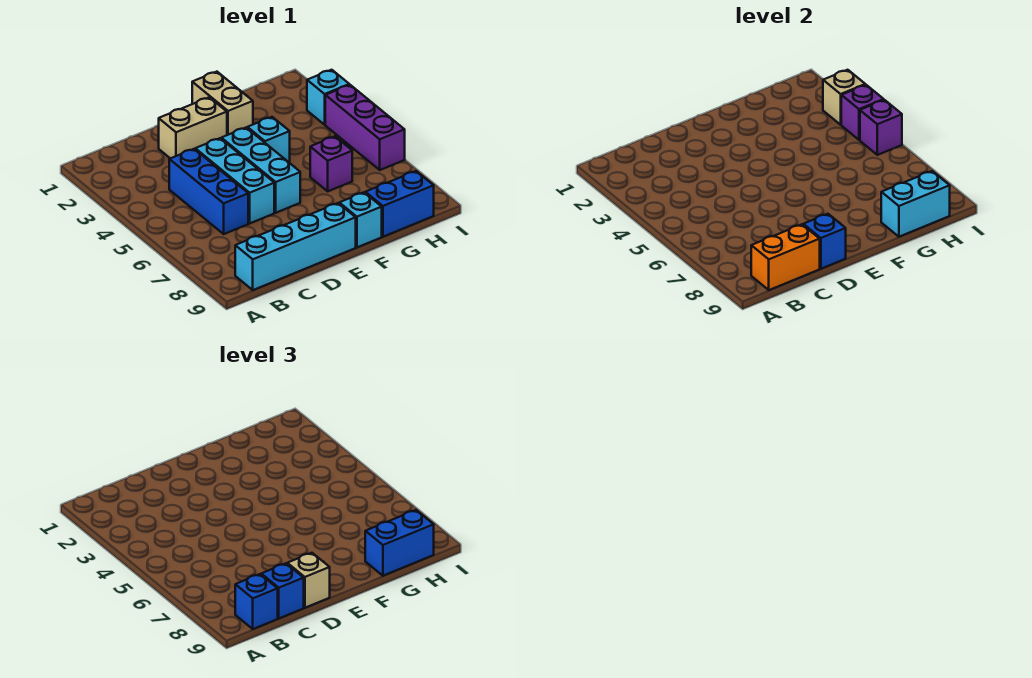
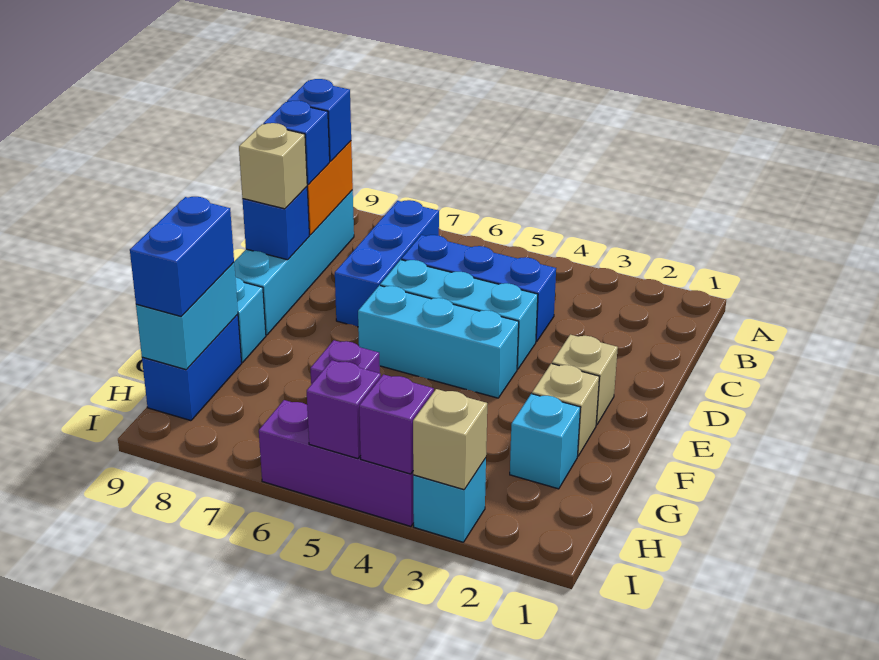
none -> blue brick B7:D7 level 1
tan brick D2:E2 level 1 -> tan brick E2 level 1
tan brick F1:F2 level 1 -> tan brick F2 level 1
cyan brick F4 level 1 -> cyan brick G2 level 1

